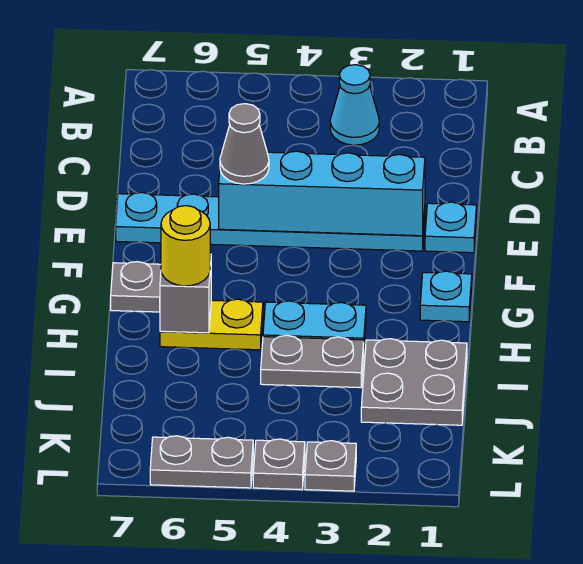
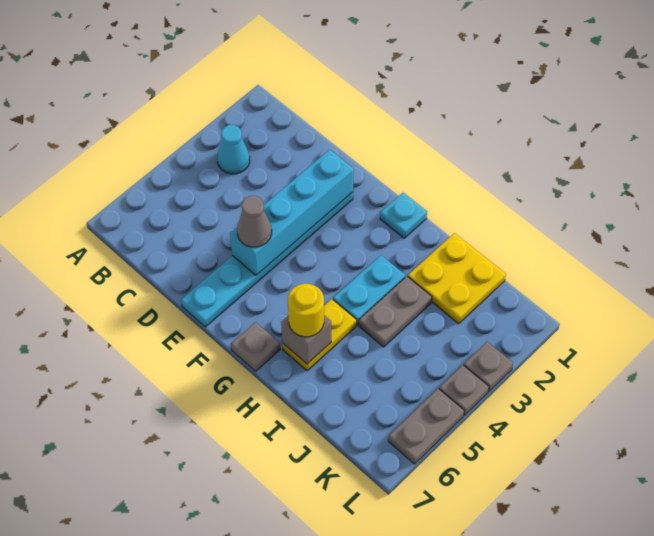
cyan plate E1 level 1 -> none
grey plate I1:J2 level 1 -> yellow plate I1:J2 level 1

